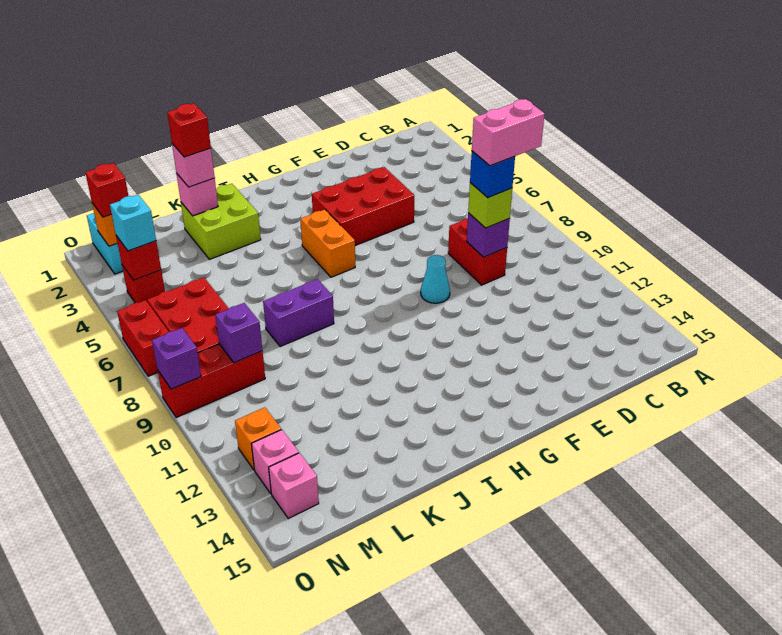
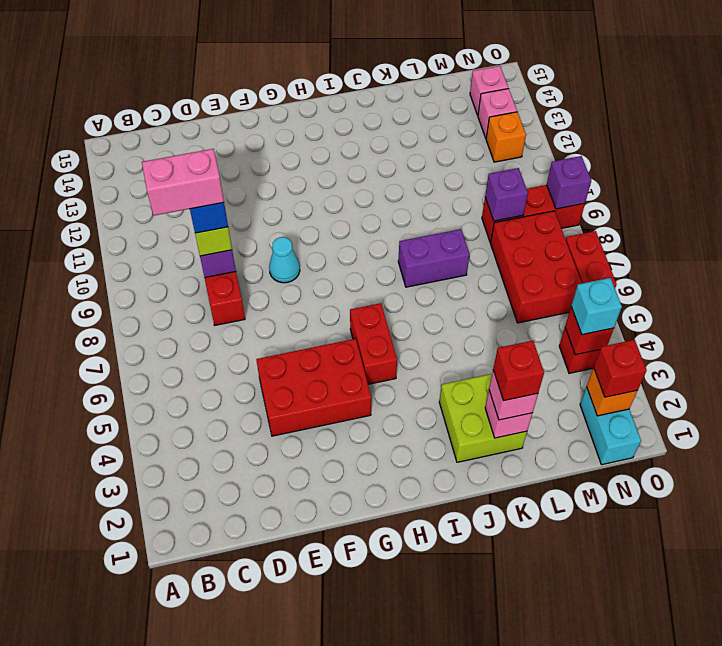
orange brick H5:H6 level 1 -> red brick H5:H6 level 1

